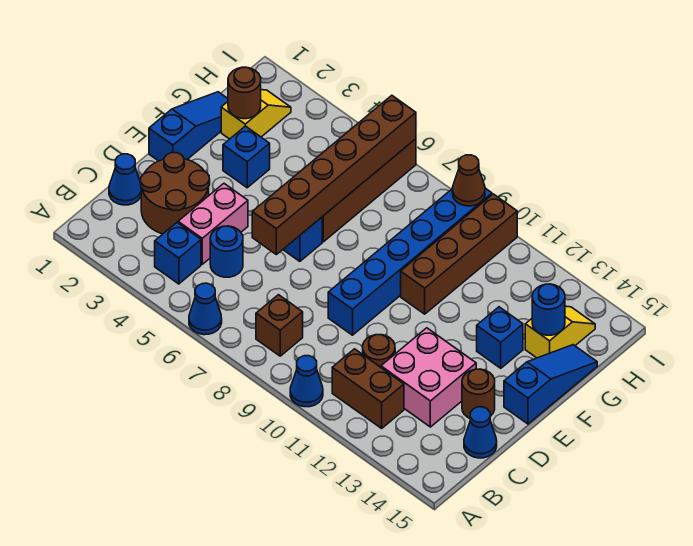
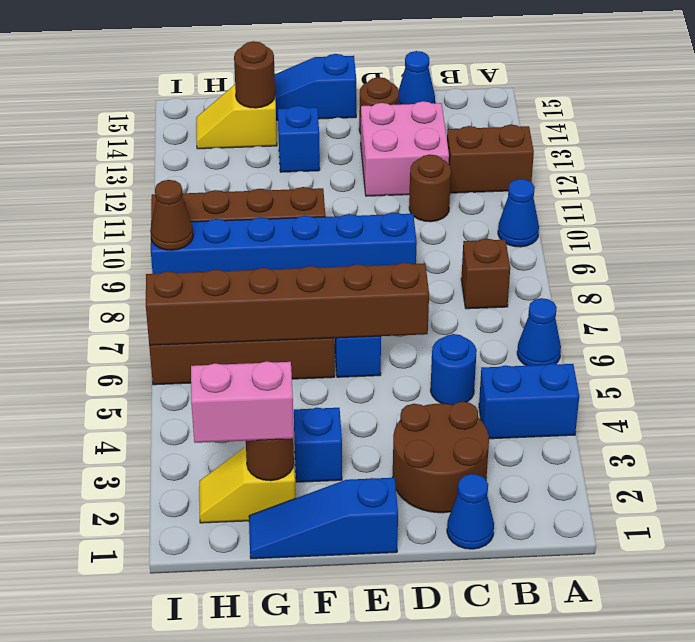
blue brick B4 level 1 -> blue brick A4:B4 level 1
brown brick B11:B12 level 1 -> brown brick A12:B12 level 1
pink brick C4:D4 level 1 -> pink brick G2:H2 level 3
blue round brick G14 level 2 -> brown round brick G14 level 2

